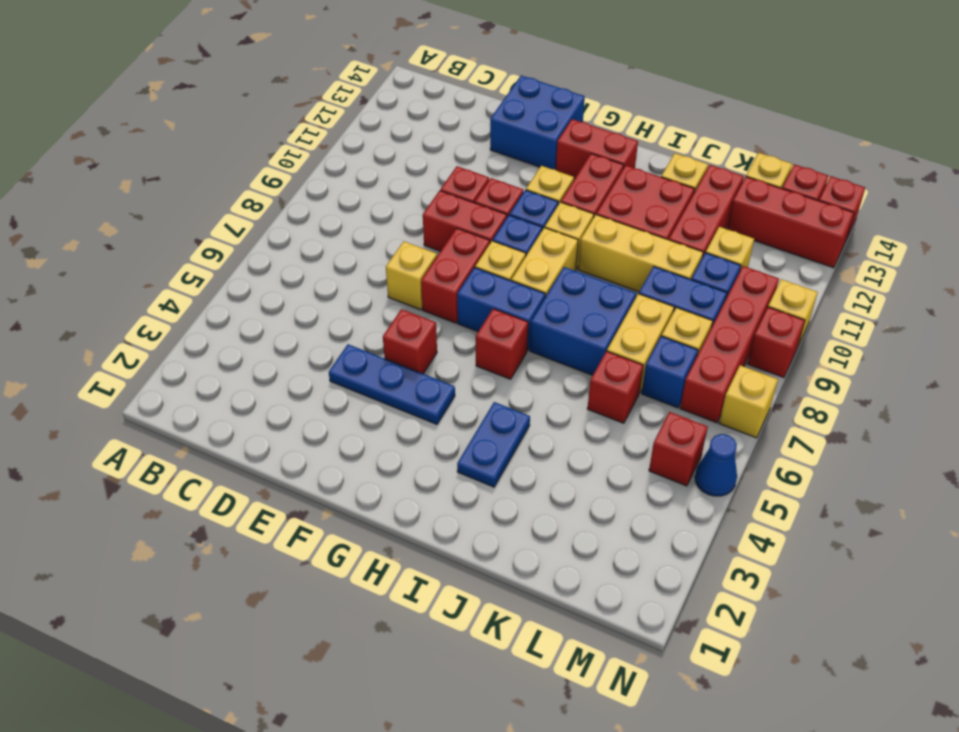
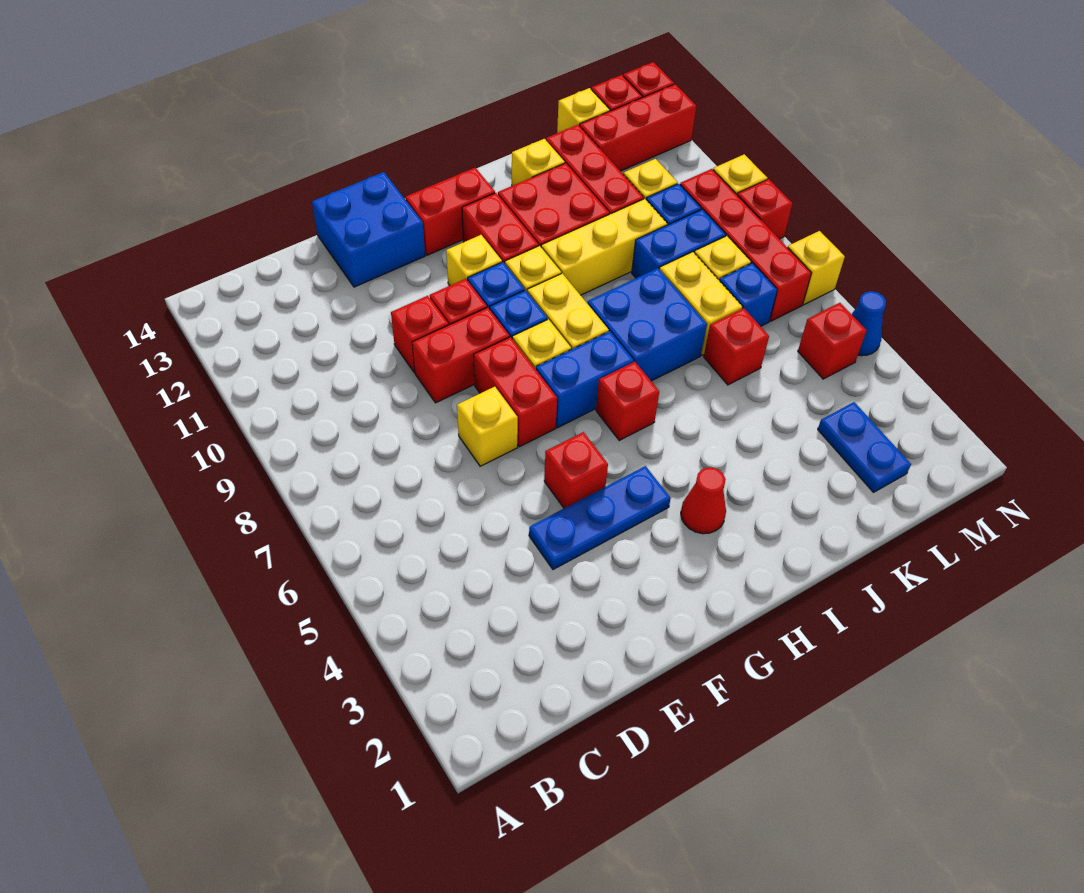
none -> red cone H3 level 1
blue plate I3:I4 level 1 -> blue plate L2:L3 level 1

